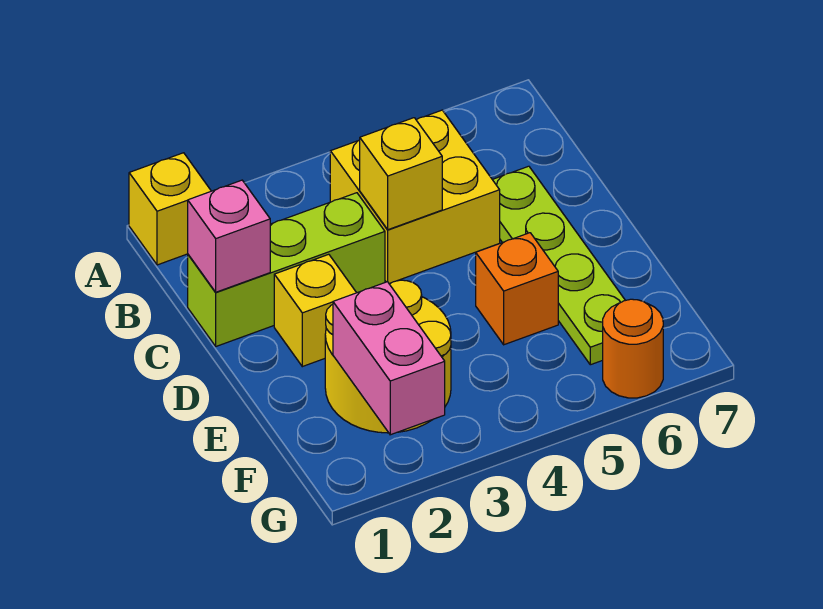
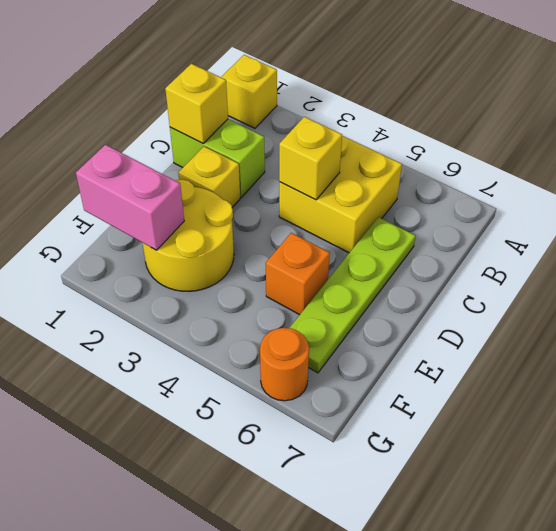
lime brick C1:C3 level 1 -> lime brick C1:C2 level 1
pink brick C1 level 2 -> yellow brick C1 level 2
pink brick F2:G2 level 2 -> pink brick F1:F2 level 2

